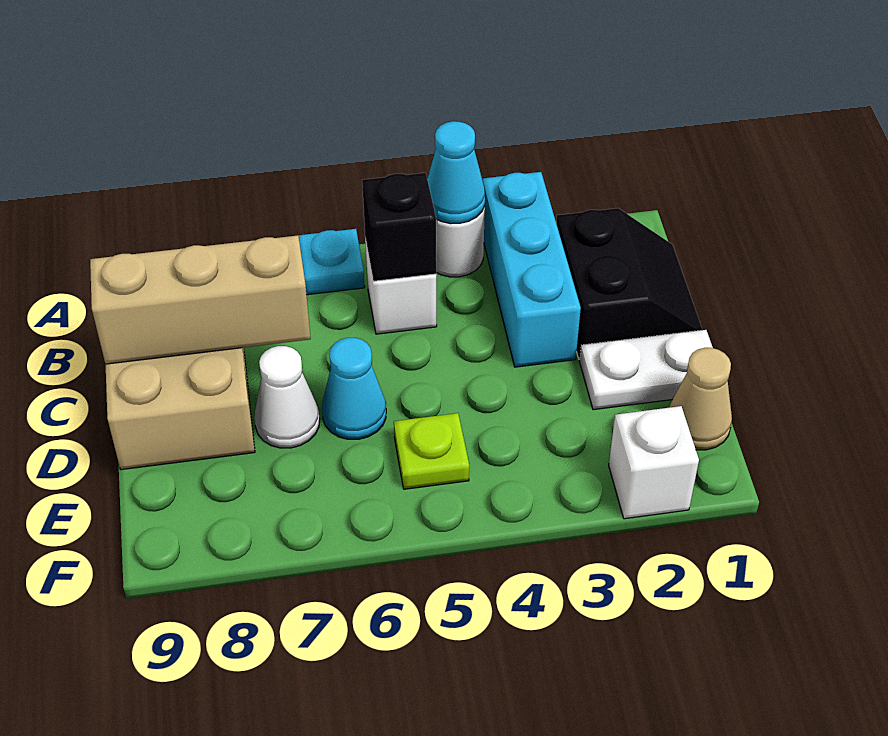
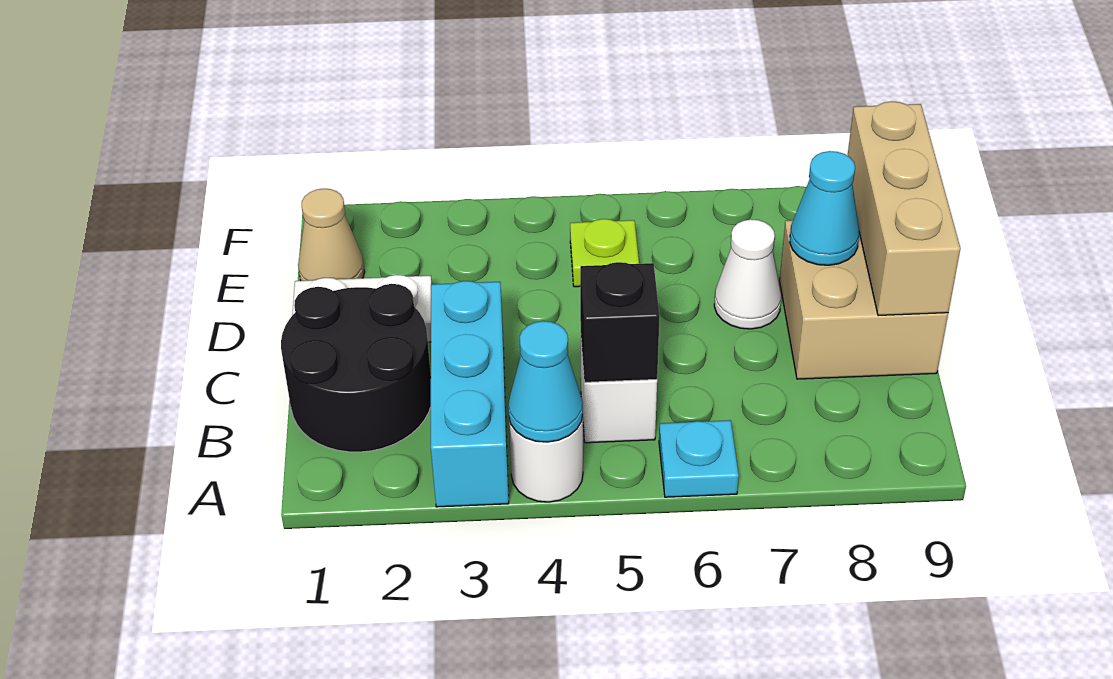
black slope B1:C2 level 1 top 2 -> black round brick B1:C2 level 1
tan brick C7:C9 level 2 -> tan brick C9:E9 level 2
cyan cone D6 level 1 -> cyan cone D8 level 2
white brick F2 level 1 -> none

